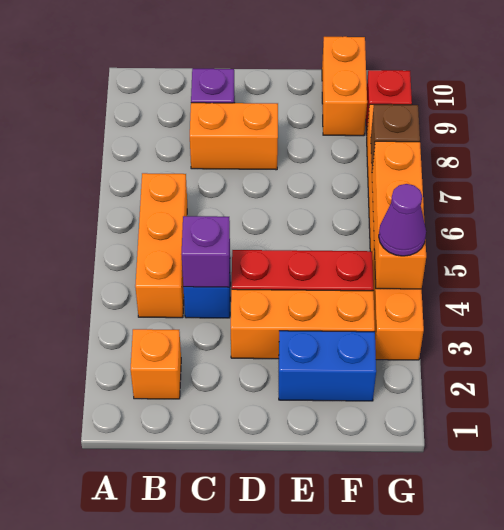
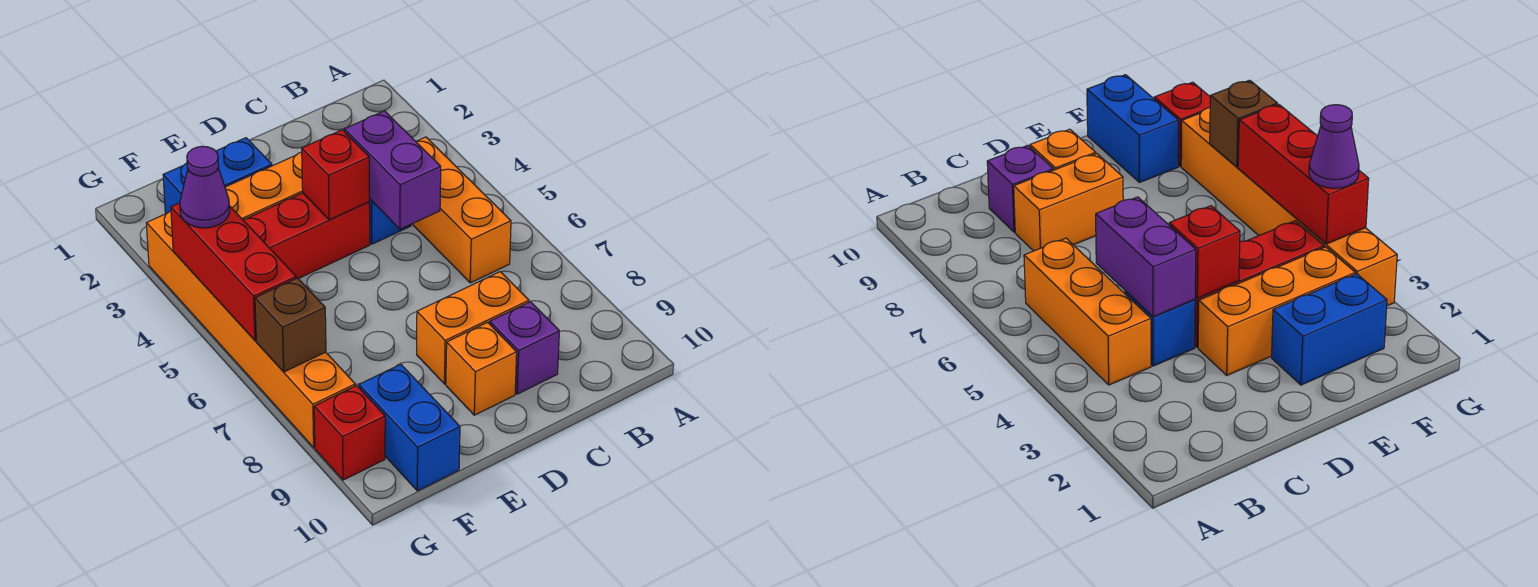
orange brick B2 level 1 -> orange brick D9 level 1
purple brick C4 level 2 -> purple brick C4:C5 level 2
none -> red brick D4 level 2
orange brick F9:F10 level 1 -> blue brick F9:F10 level 1
orange brick G4:G6 level 2 -> red brick G4:G6 level 2

